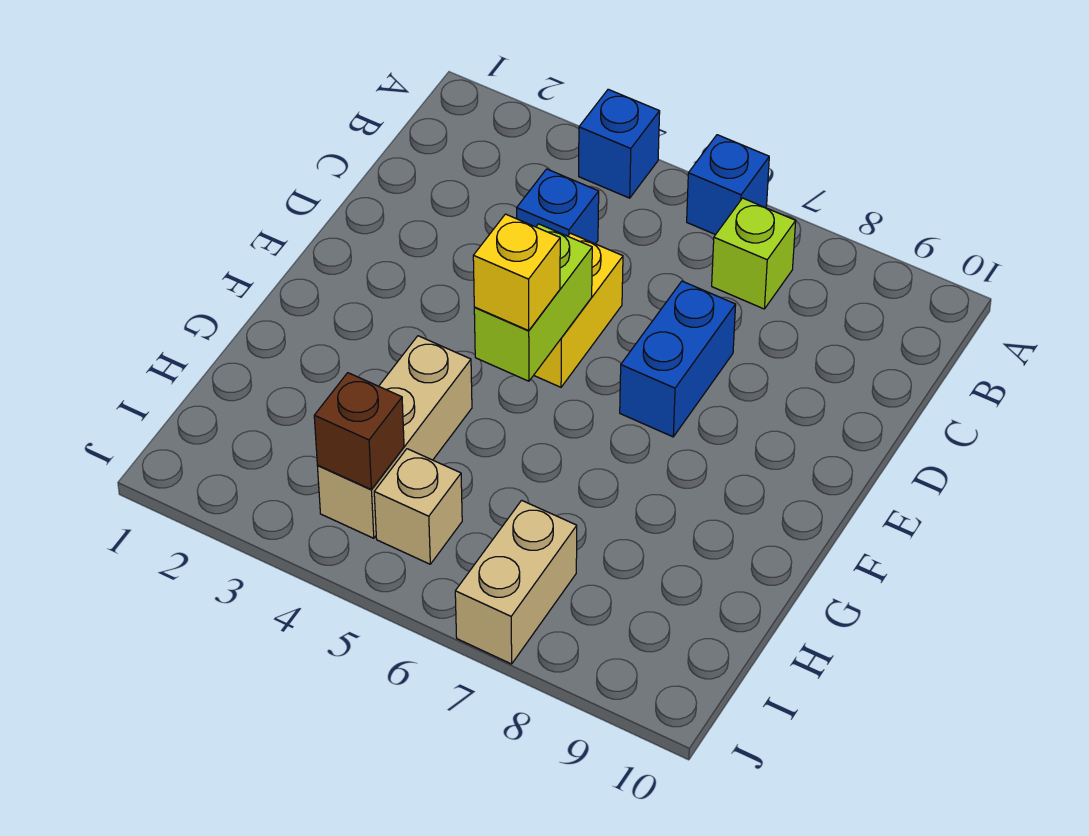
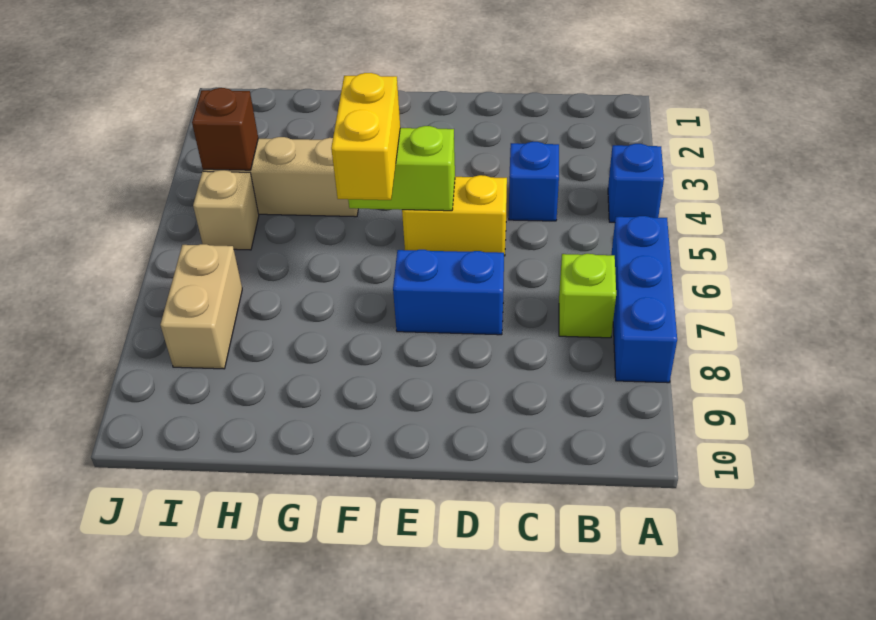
blue brick A6 level 1 -> blue brick A6:A8 level 1
yellow brick F5 level 3 -> yellow brick F5:F6 level 3
tan brick I7:J7 level 1 -> tan brick I7:I8 level 1

